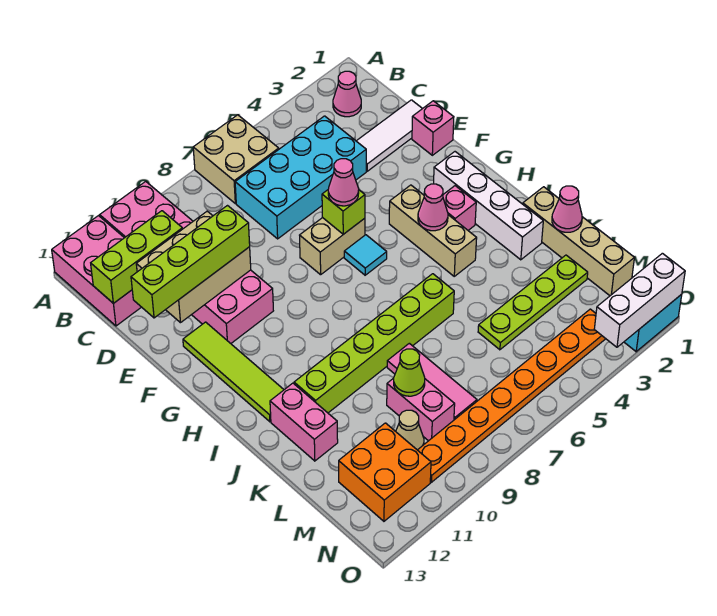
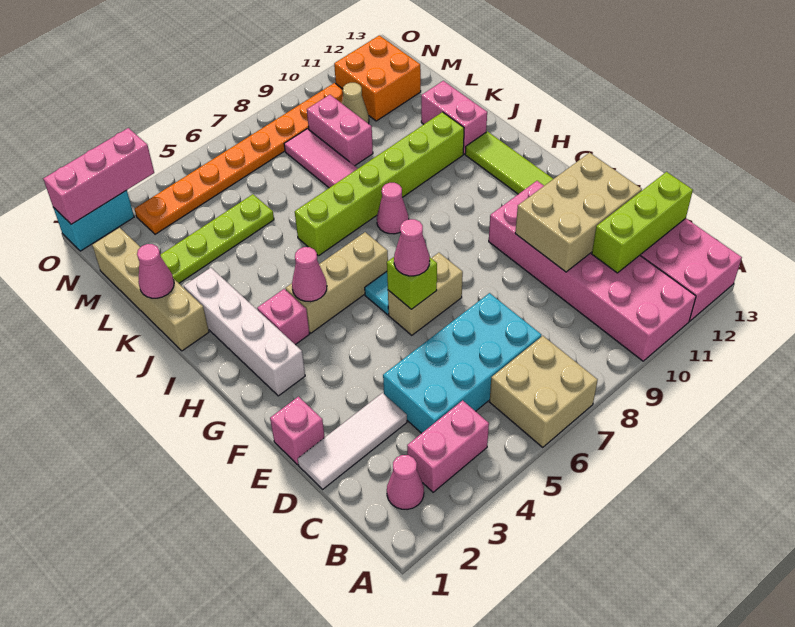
none -> pink brick B3:B4 level 1
lime brick E10:E13 level 3 -> none
tan brick G4:I4 level 1 -> tan brick H4:H6 level 1
none -> pink cone I8 level 1
lime cone L9 level 2 -> none
white brick O1:O3 level 2 -> pink brick O1:O3 level 2

